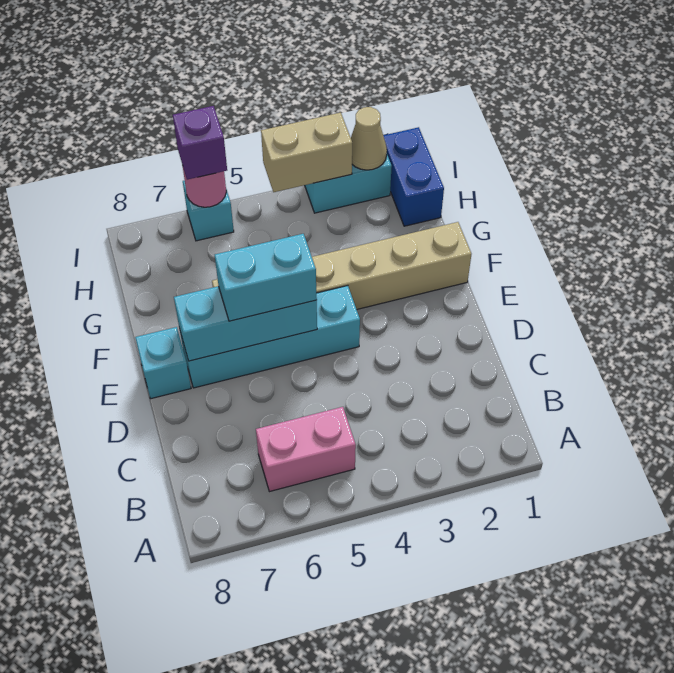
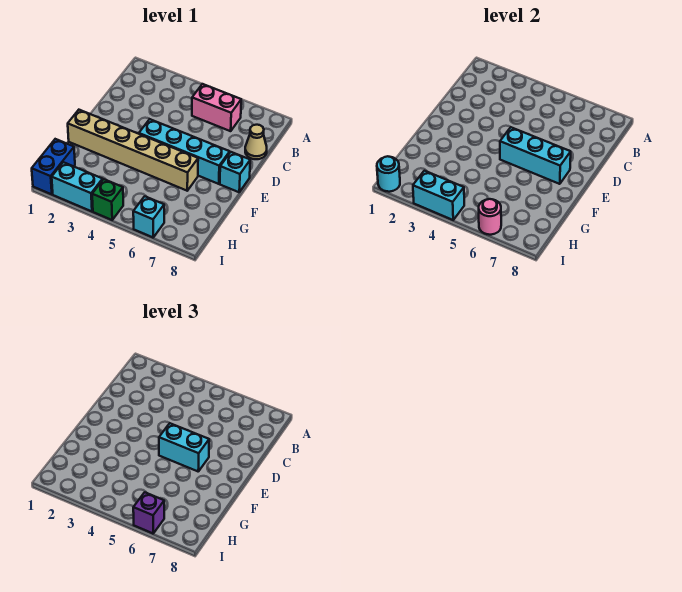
none -> cyan round brick I1 level 2
tan cone I2 level 2 -> tan cone C8 level 1
tan brick I3:I4 level 2 -> cyan brick I3:I4 level 2
none -> green brick I4 level 1

